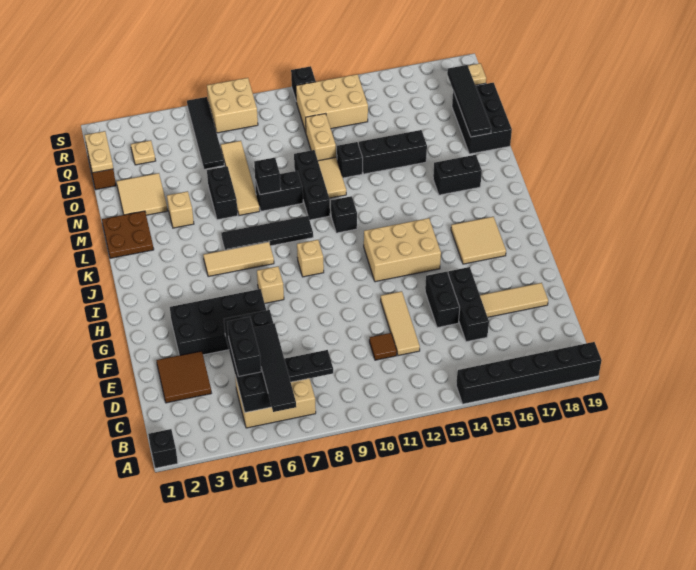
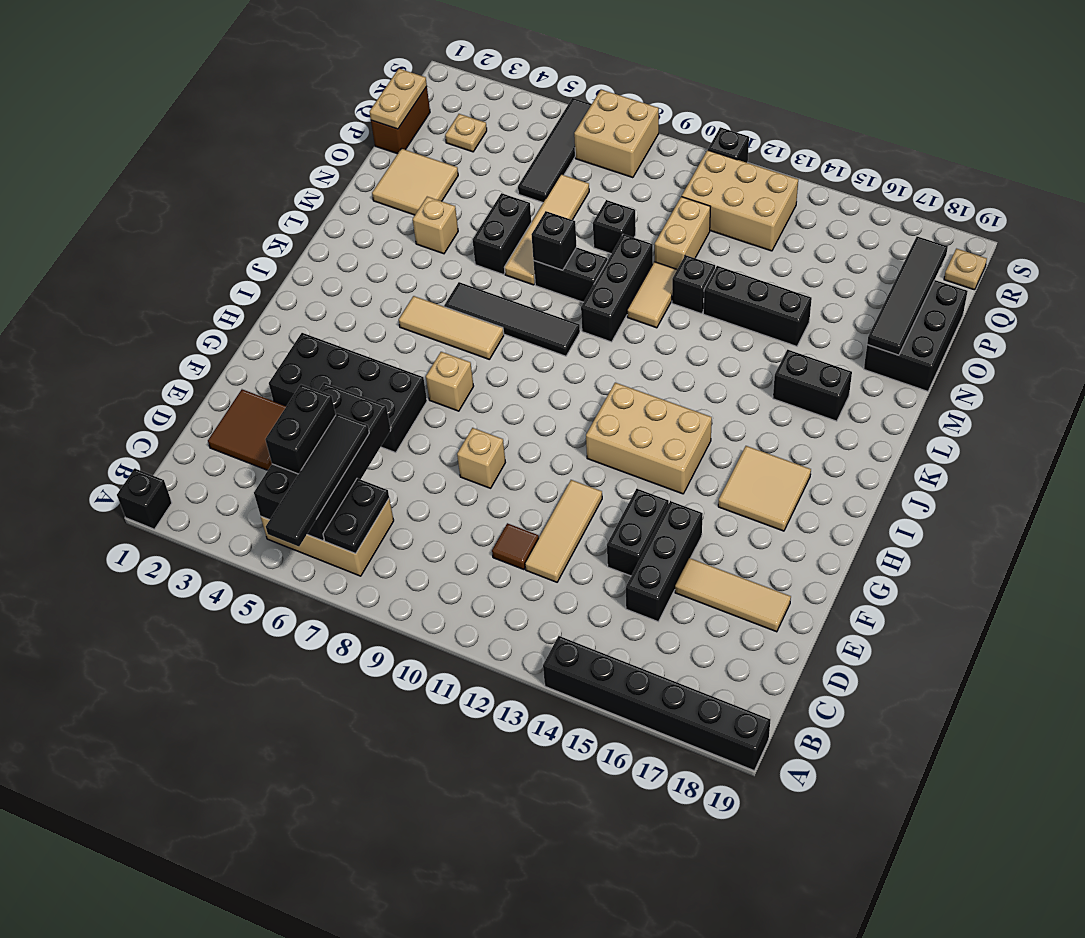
black plate C7:C8 level 2 -> black plate B7:C7 level 2
tan brick I9 level 1 -> tan brick F9 level 1
black brick K11 level 1 -> black brick O9 level 1
brown plate L1:M2 level 1 -> none

